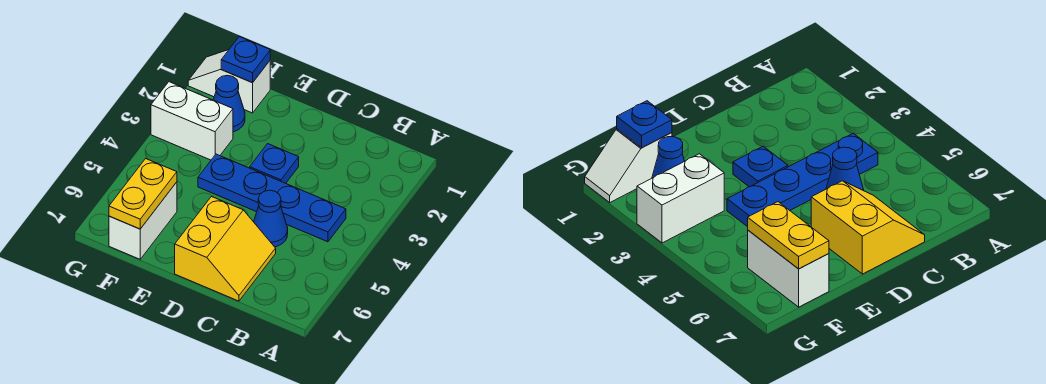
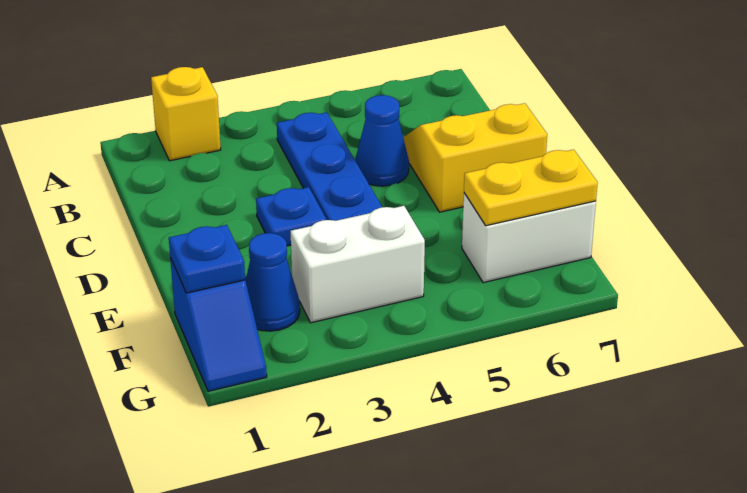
none -> yellow brick A2 level 1
white slope F1:G1 level 1 top F -> blue slope F1:G1 level 1 top F
white brick F3:G3 level 1 -> white brick F3:F4 level 1

